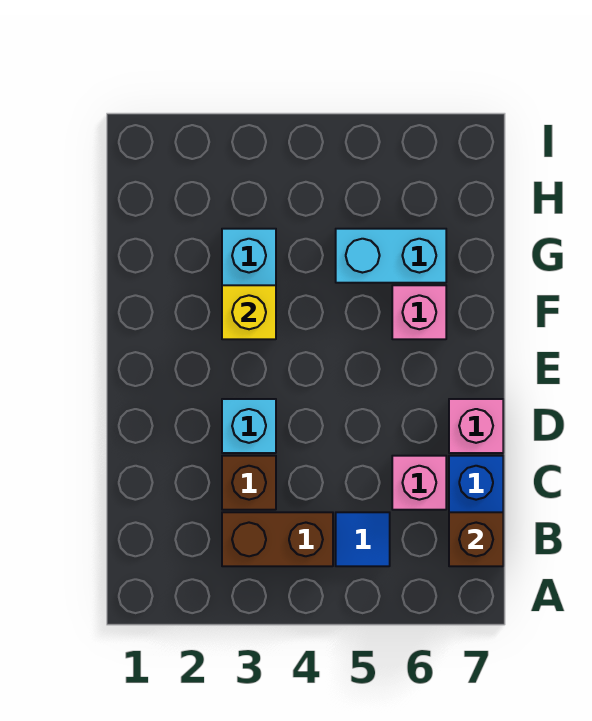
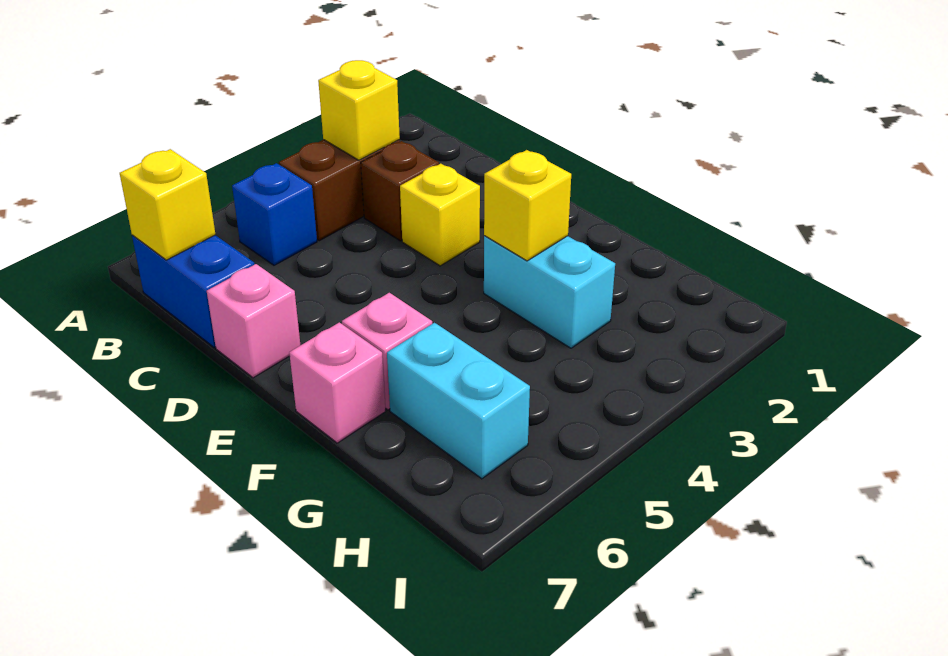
none -> yellow brick B3 level 2
blue tile B5 level 1 -> blue brick B5 level 1
brown brick B7 level 2 -> yellow brick B7 level 2
pink brick C6 level 1 -> pink brick F7 level 1
cyan brick D3 level 1 -> yellow brick D3 level 1
cyan brick G5:G6 level 1 -> cyan brick G6:H6 level 1

